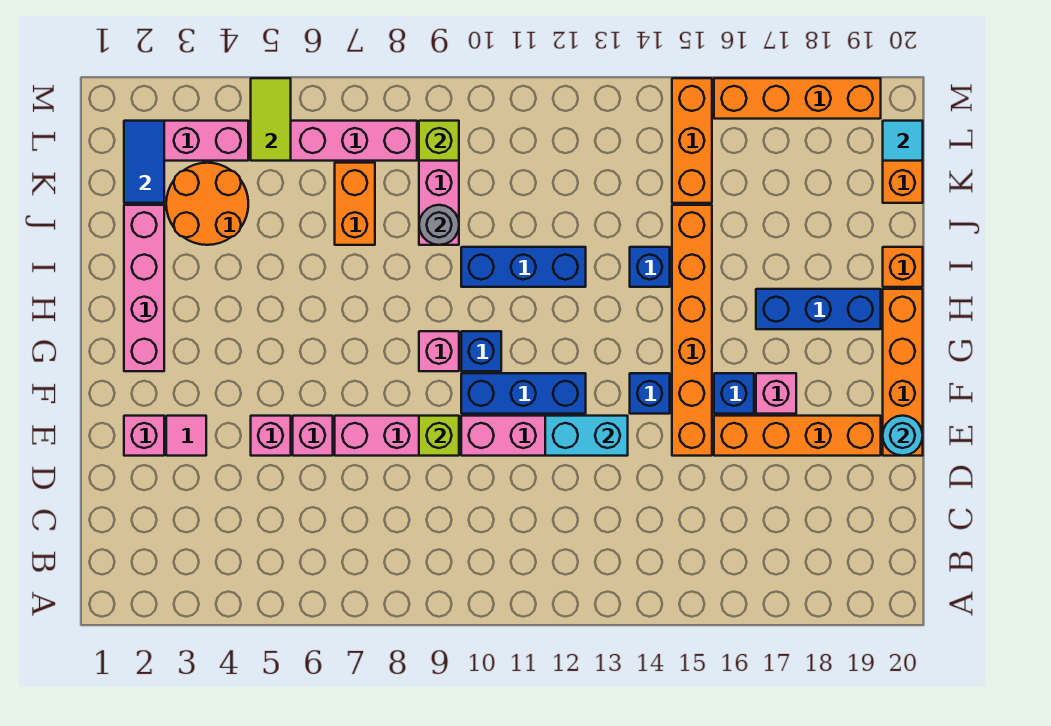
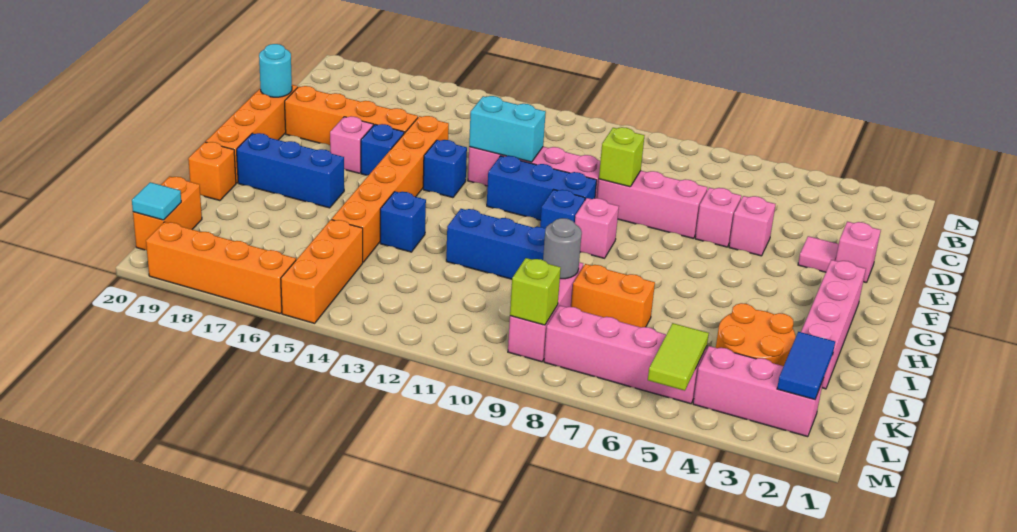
orange brick J7:K7 level 1 -> orange brick J7:J8 level 1

